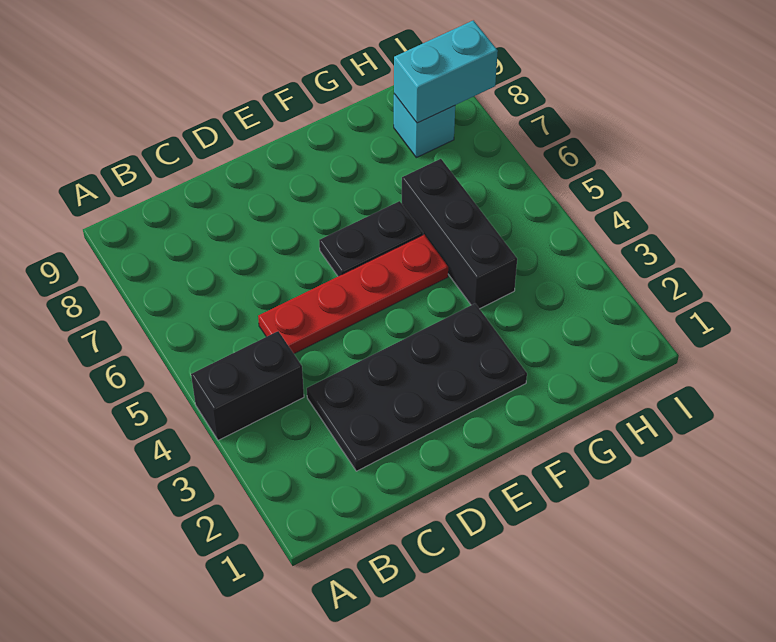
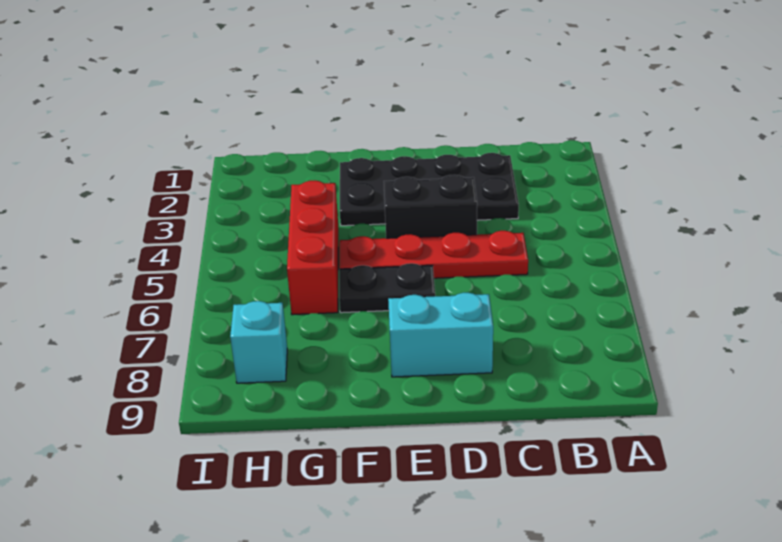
black brick A4:B4 level 1 -> black brick D4:E4 level 1
black brick G4:G6 level 1 -> red brick G4:G6 level 1
cyan brick H8:I8 level 2 -> cyan brick D8:E8 level 1

